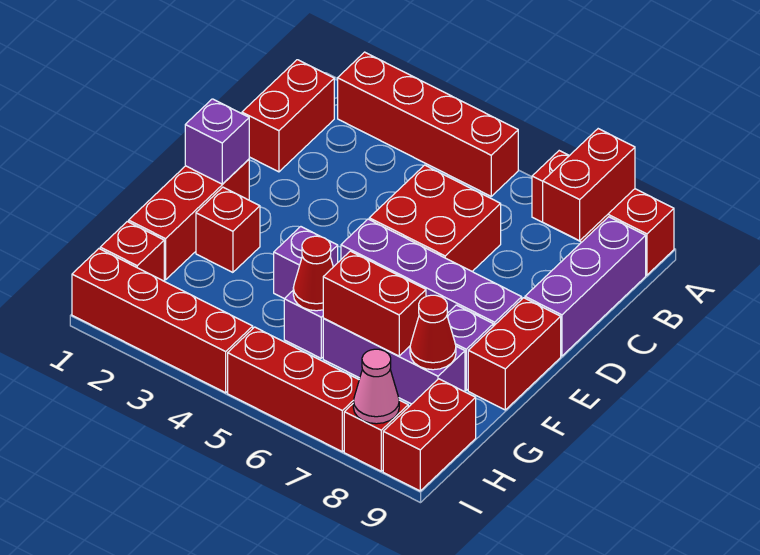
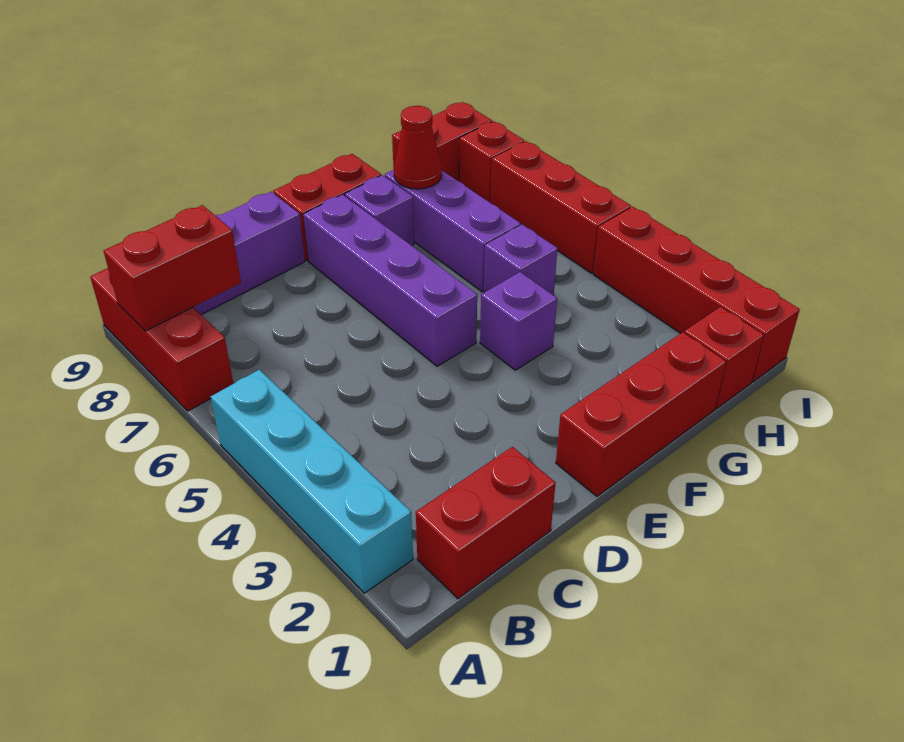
red brick A2:A5 level 1 -> cyan brick A2:A5 level 1
red brick C5:D6 level 1 -> none
purple brick E1 level 2 -> none
red brick F2 level 1 -> none
red cone G5 level 2 -> none
red brick G6:G7 level 2 -> none
pink cone I8 level 2 -> none

